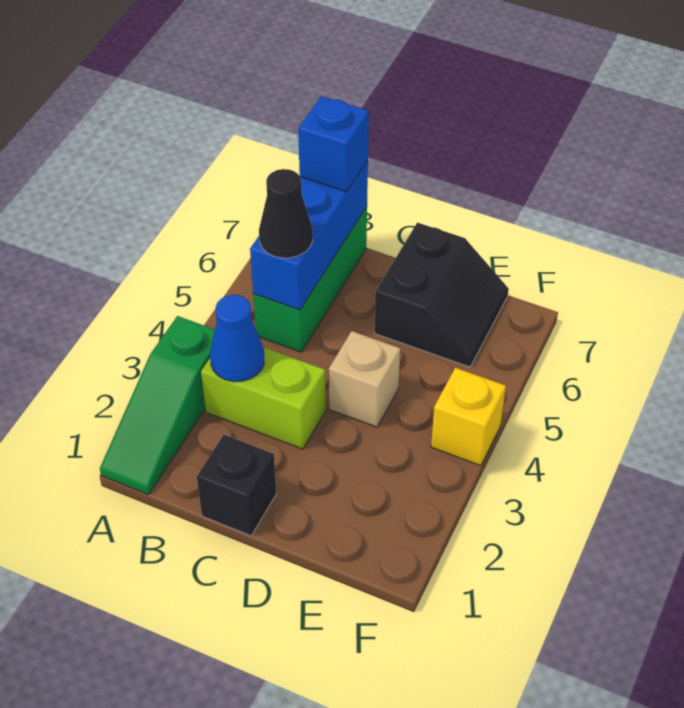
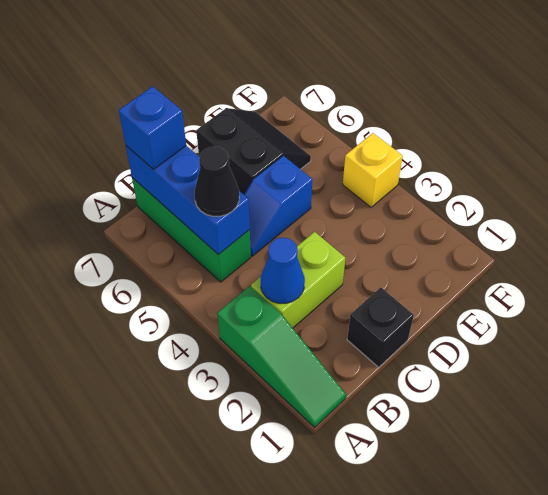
none -> blue slope C5:D5 level 1 top D
tan brick D4 level 1 -> none

